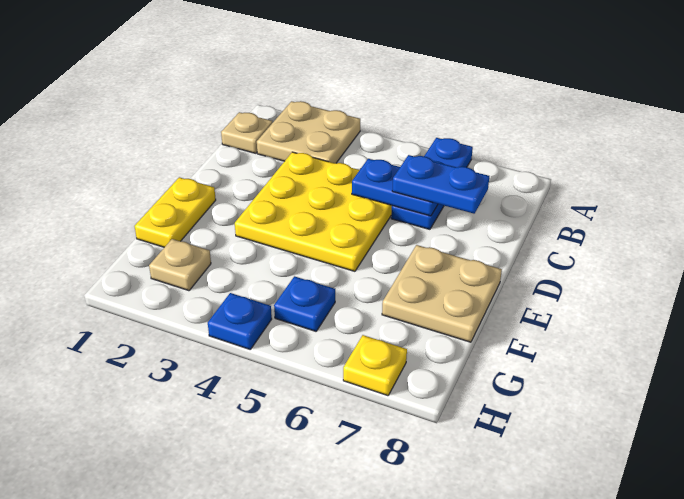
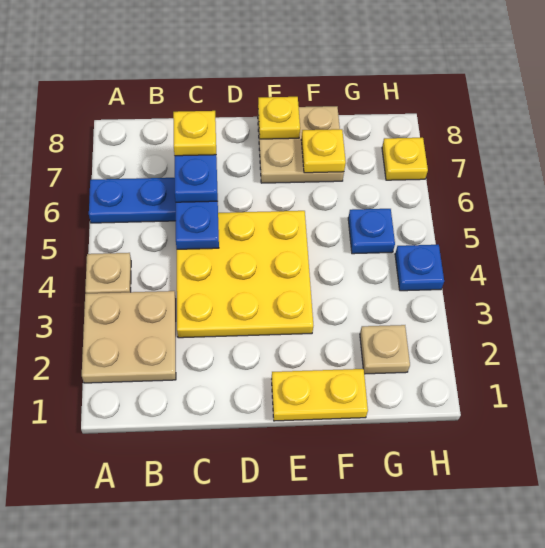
tan plate B1 level 1 -> tan plate A4 level 1
none -> yellow plate C7 level 4
none -> yellow plate E8 level 2
none -> yellow plate F7 level 2

